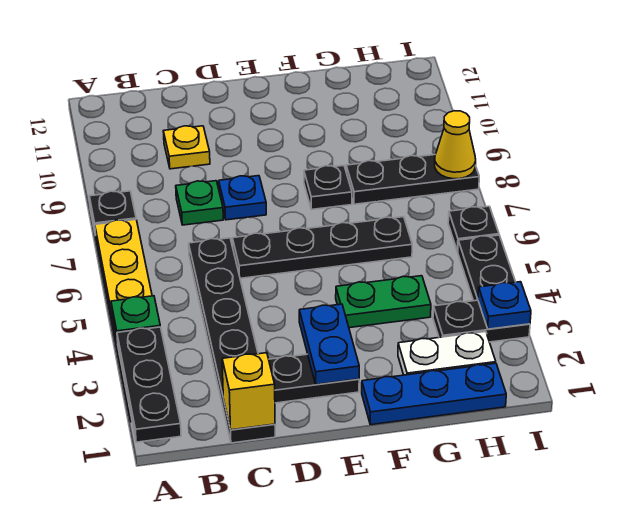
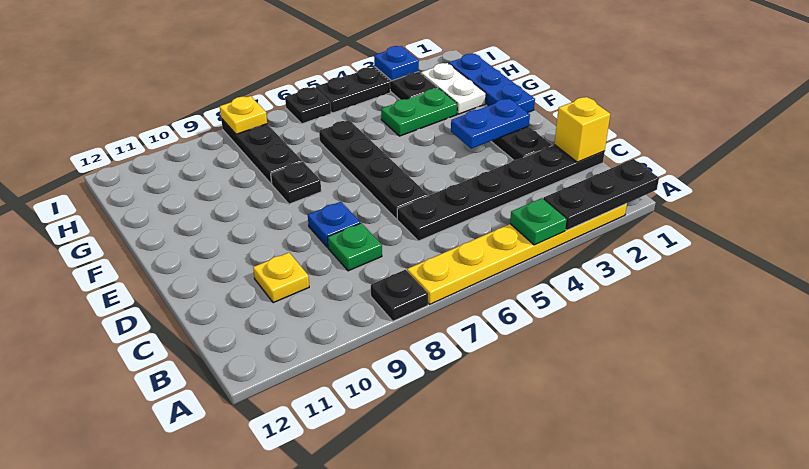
green plate F4:G4 level 1 -> green plate G3:G4 level 1
yellow cone I8 level 2 -> yellow plate I8 level 2

